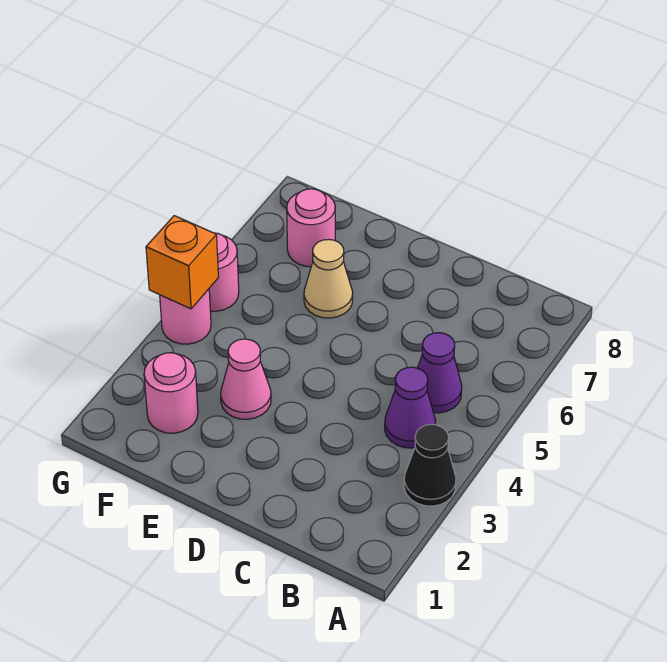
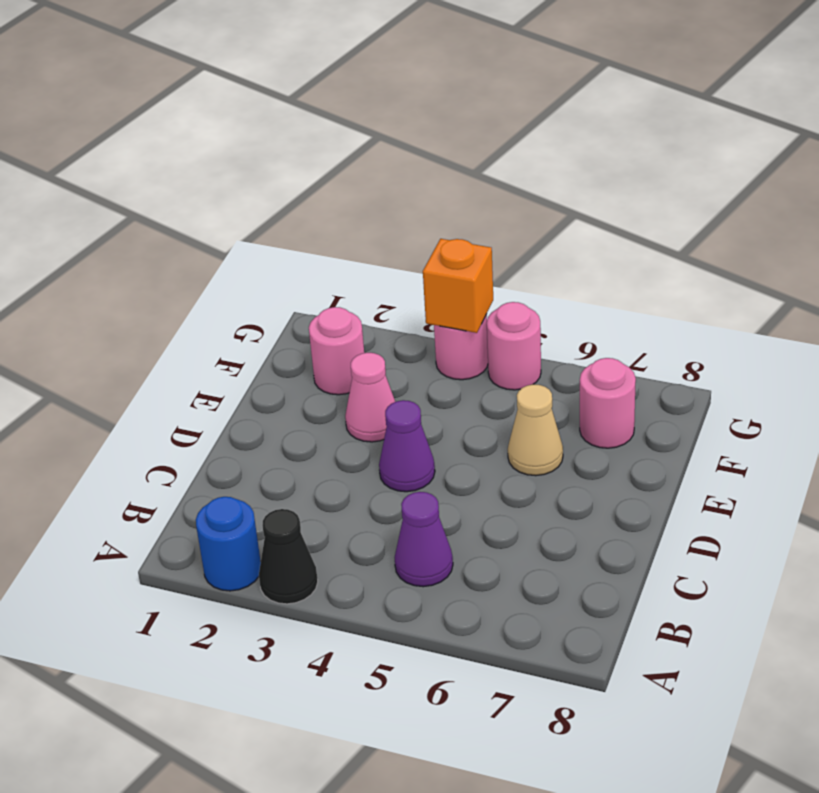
none -> blue round brick A2 level 1
purple cone B4 level 1 -> purple cone D4 level 1

